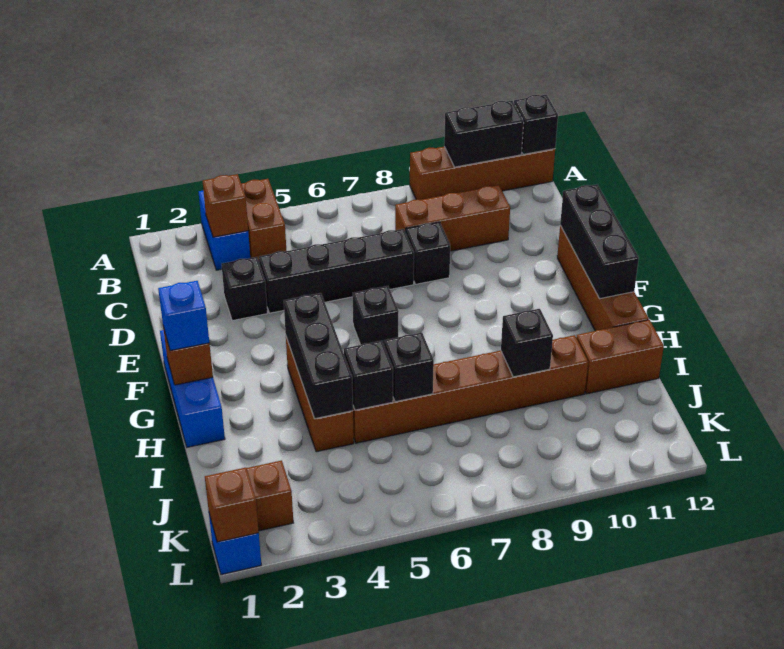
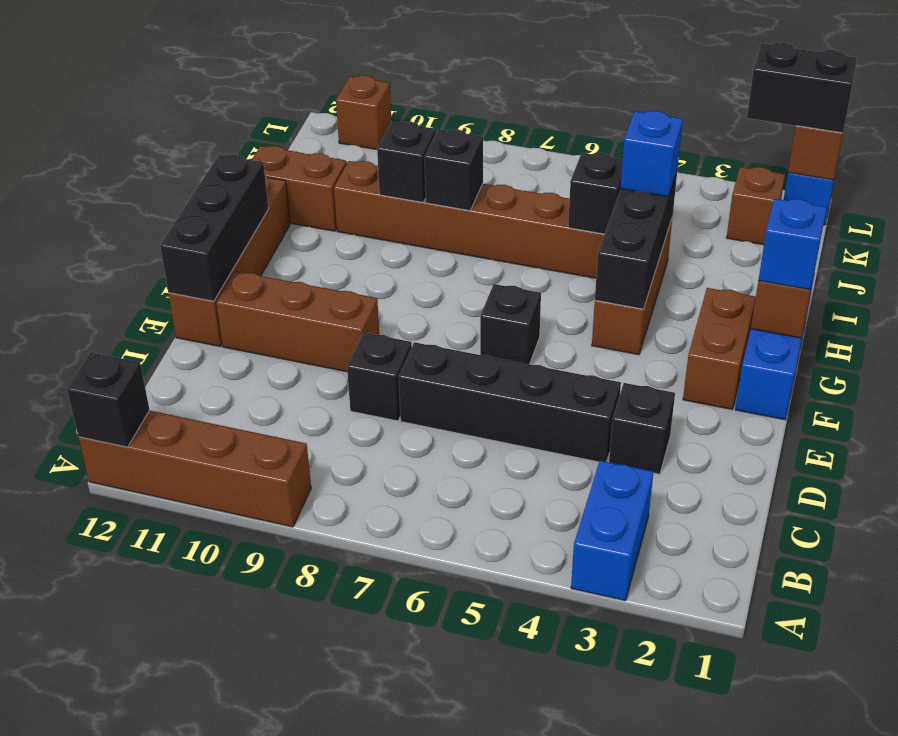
brown brick A4:B4 level 1 -> brown brick F2:G2 level 1
black brick A10:A11 level 2 -> black brick L1:L2 level 3
brown brick B3 level 2 -> brown brick L11 level 1
brown brick C8:C10 level 1 -> brown brick E9:E11 level 1
none -> blue brick I4 level 3
black brick I6 level 2 -> black brick I8 level 2

